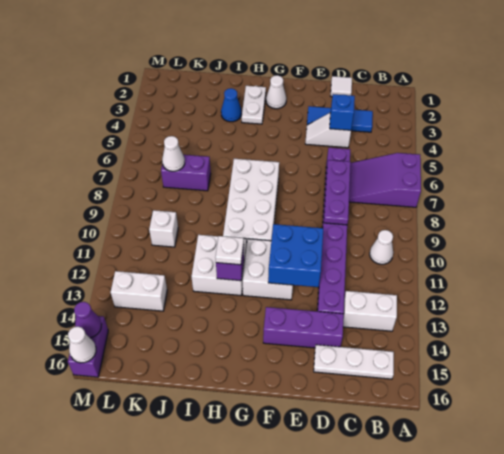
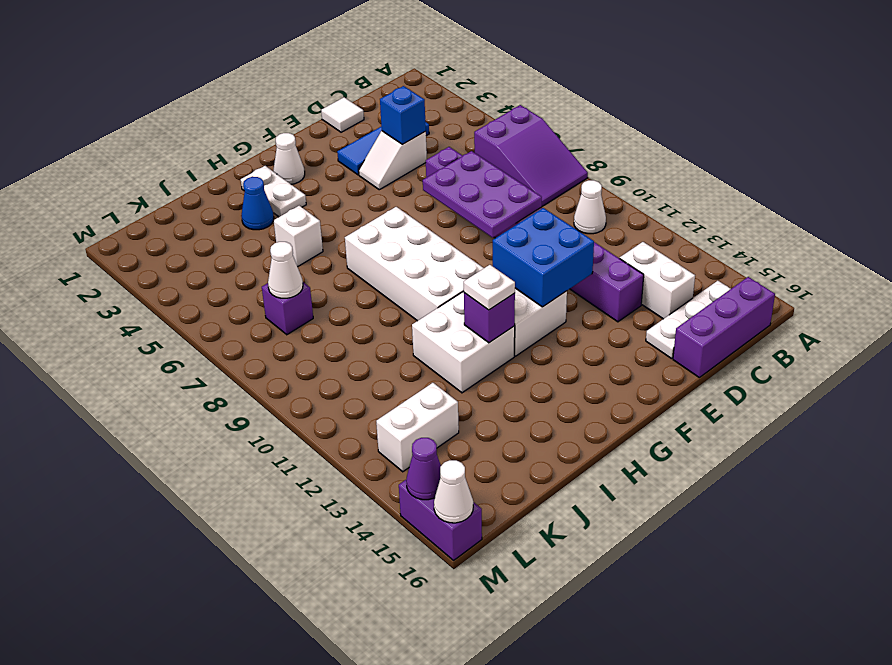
purple slope A6:C7 level 1 top A -> purple slope A6:B8 level 1 top 6
white brick B13:C13 level 1 -> white brick C13:C14 level 1
purple plate D7:D9 level 2 -> purple plate D7:E9 level 2
purple brick D14:F14 level 1 -> purple brick B16:D16 level 1
purple brick J7:K7 level 1 -> purple brick K7 level 1
white brick K10 level 1 -> white brick I5 level 1

